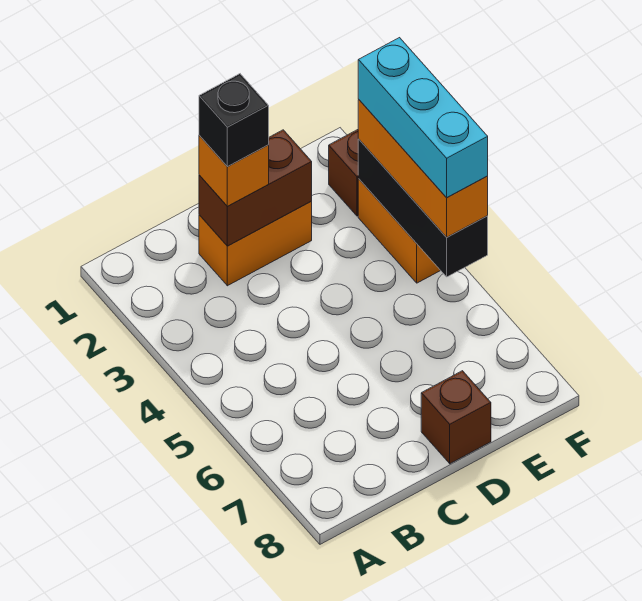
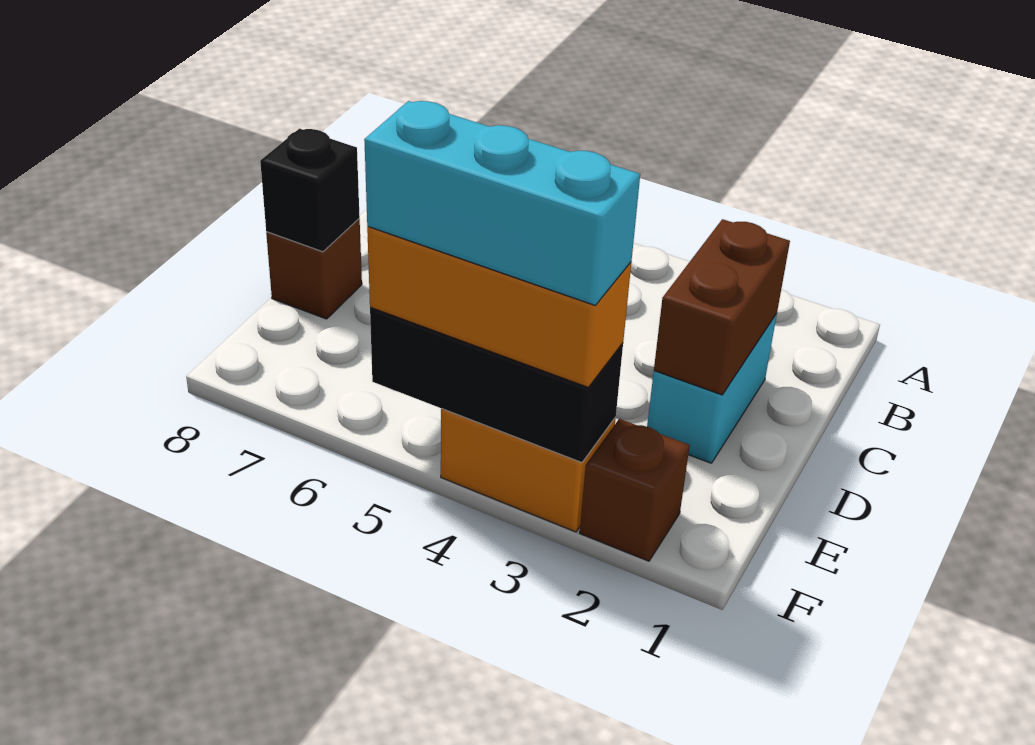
orange brick C2:D2 level 1 -> cyan brick C2:D2 level 1
orange brick C2 level 3 -> none
black brick C2 level 4 -> black brick D8 level 2

